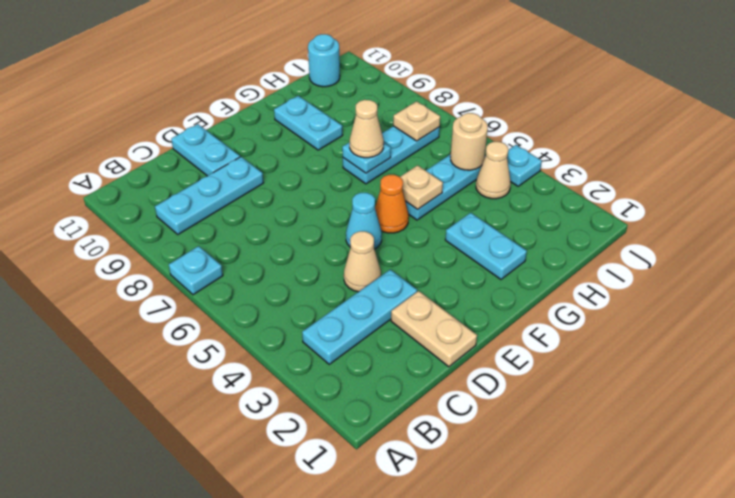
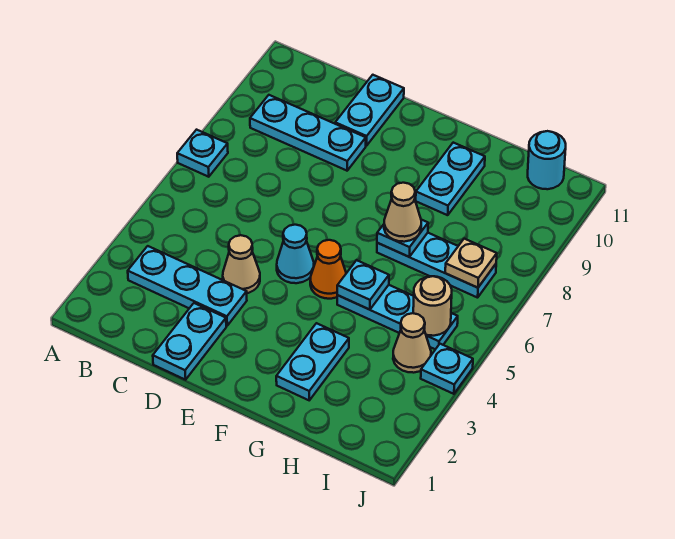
tan plate D1:D2 level 1 -> cyan plate D1:D2 level 1
tan plate G5 level 2 -> cyan plate G5 level 2

